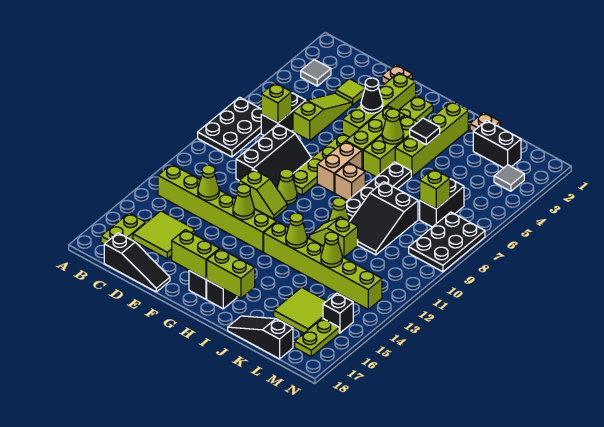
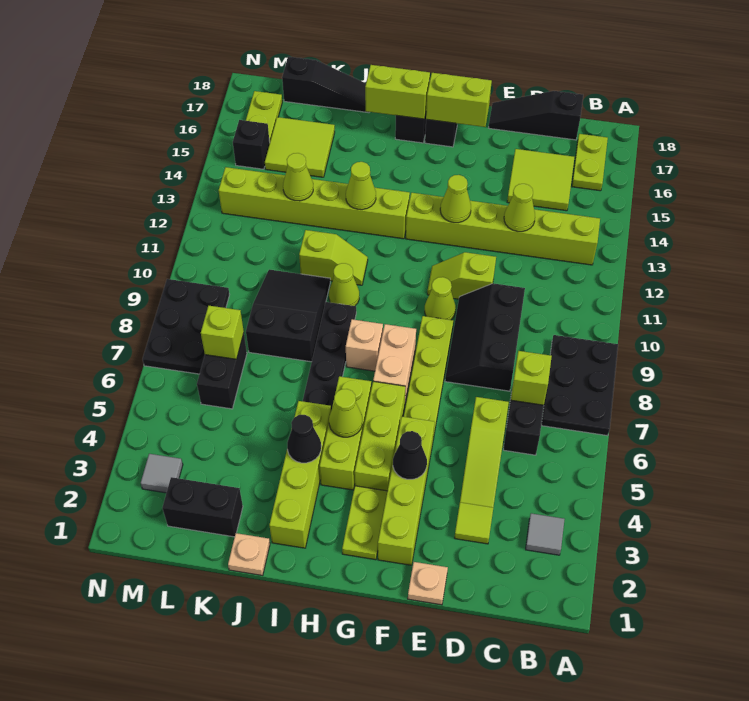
black tile I4 level 2 -> black cone I4 level 2

